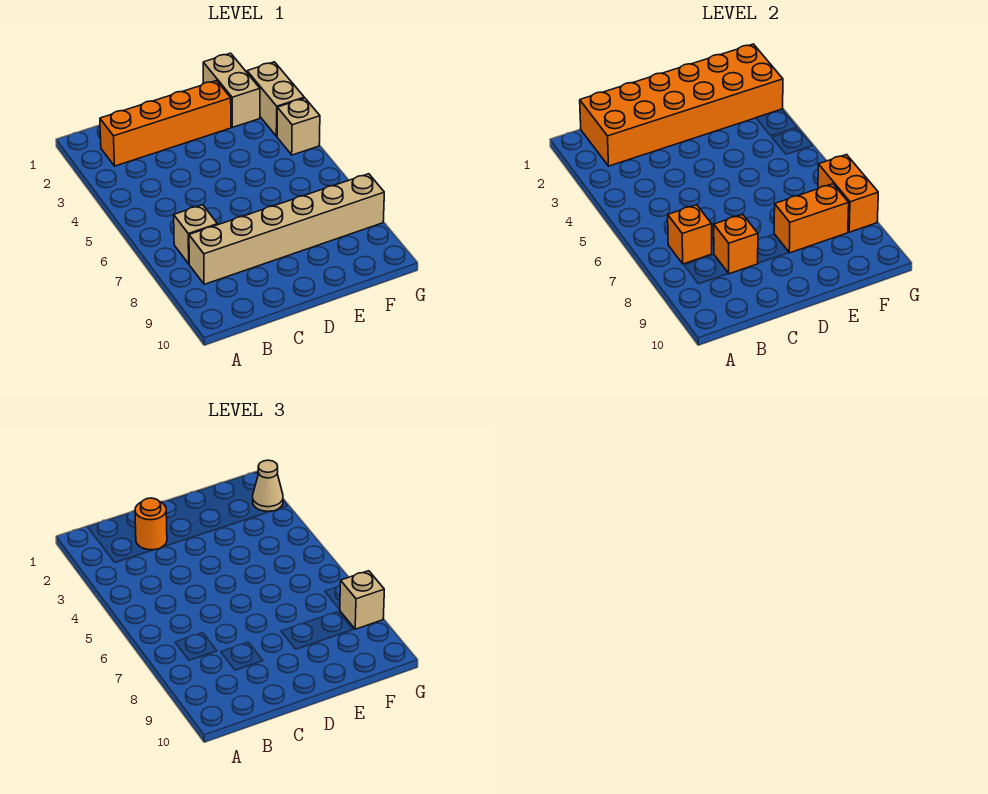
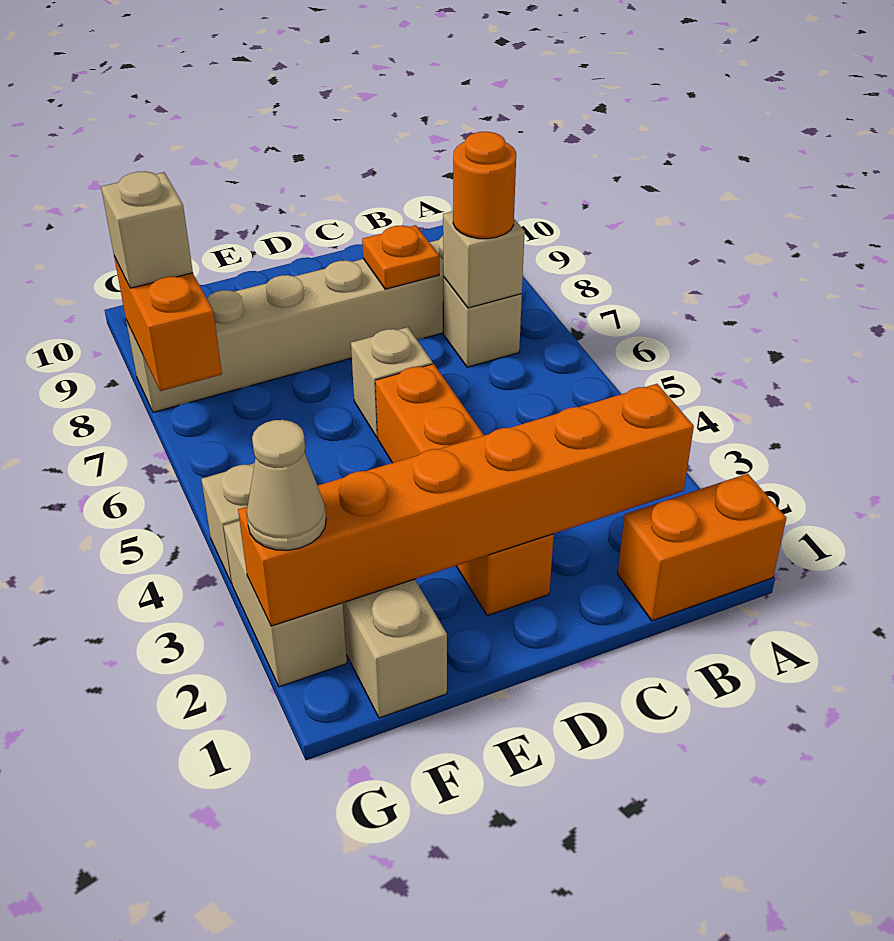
orange brick B1:G2 level 2 -> orange brick B2:G2 level 2
orange brick B2:E2 level 1 -> orange brick D2:D5 level 1
orange brick B7 level 2 -> tan brick B7 level 2
orange round brick C2 level 3 -> orange round brick B7 level 3
orange brick C8 level 2 -> orange plate C8 level 2
none -> tan brick D6 level 1
orange brick E8:F8 level 2 -> orange brick A1:B1 level 1

